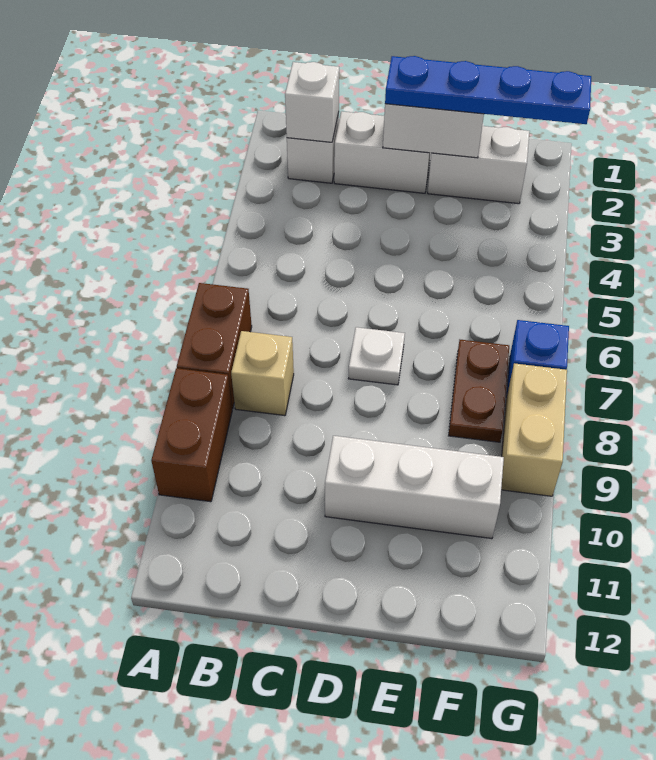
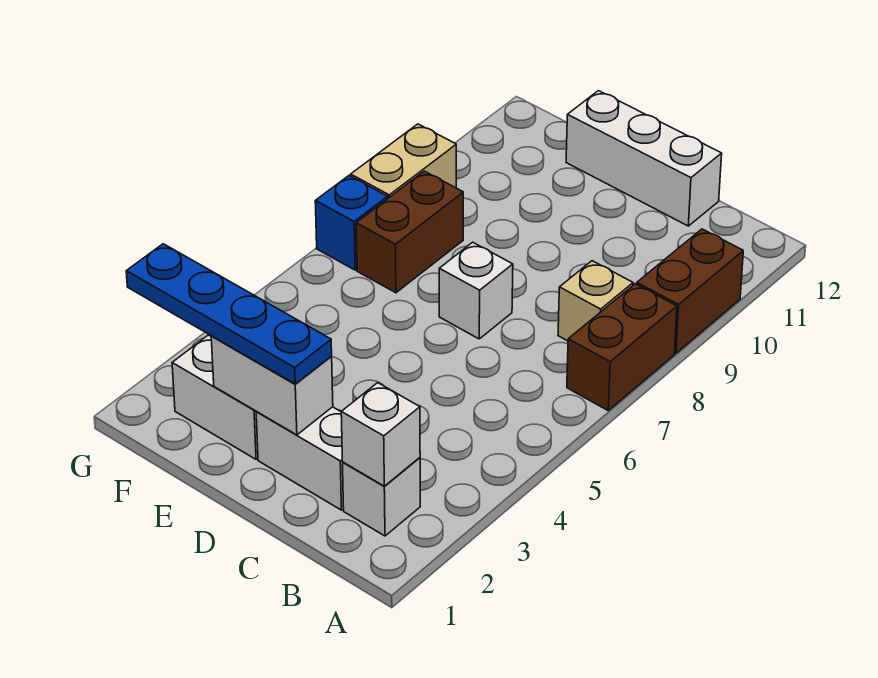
white plate D7 level 1 -> white brick D7 level 1
white brick D10:F10 level 1 -> white brick C12:E12 level 1
brown plate F7:F8 level 1 -> brown brick F7:F8 level 1

